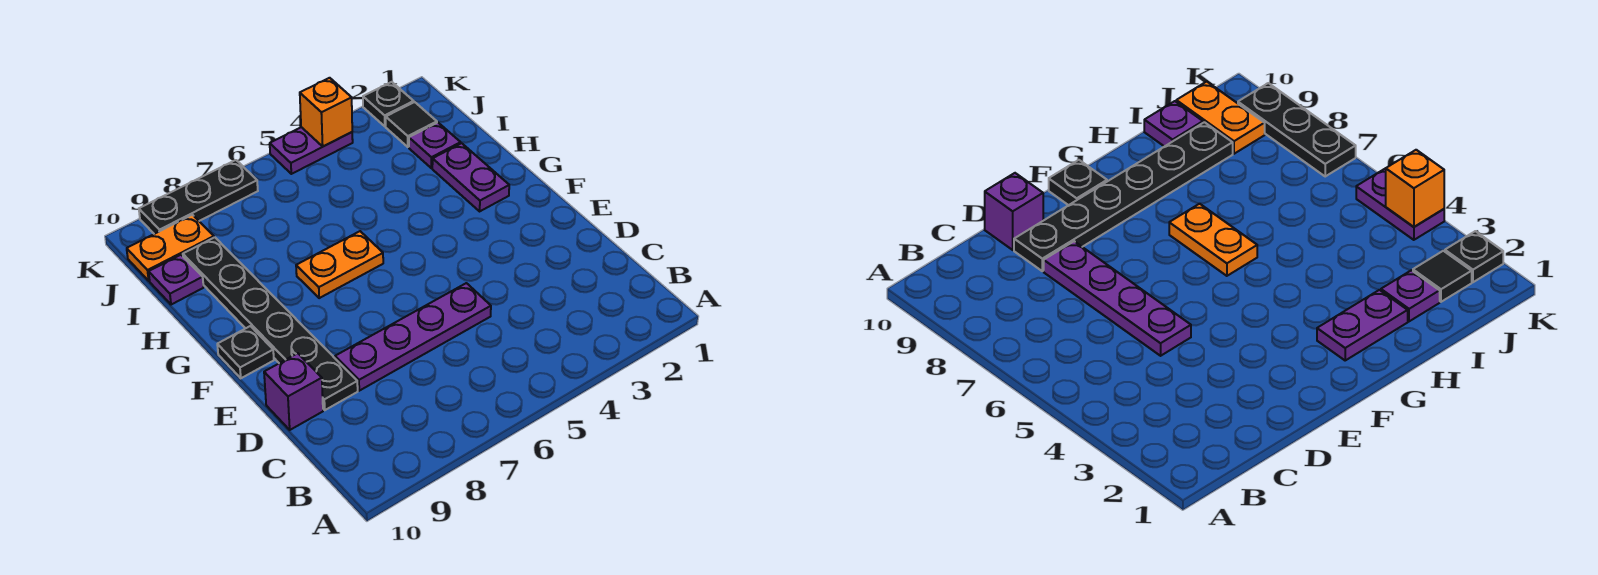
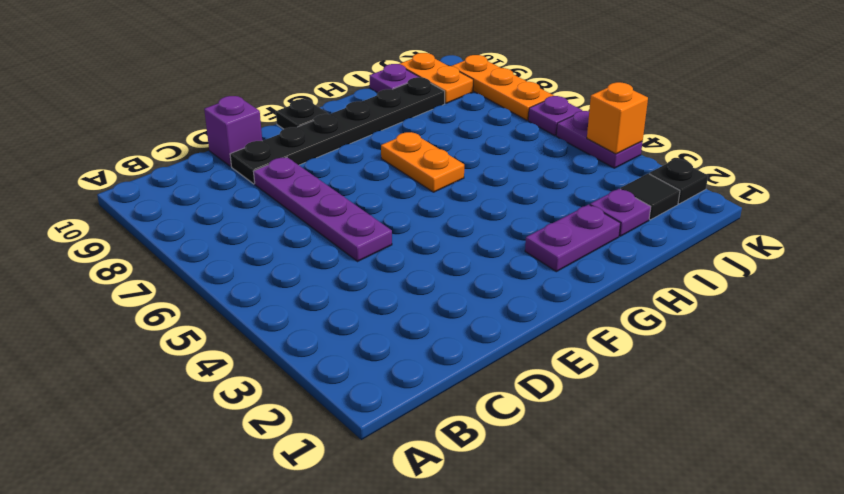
none -> purple plate K6 level 1
black plate K7:K9 level 1 -> orange plate K7:K9 level 1

